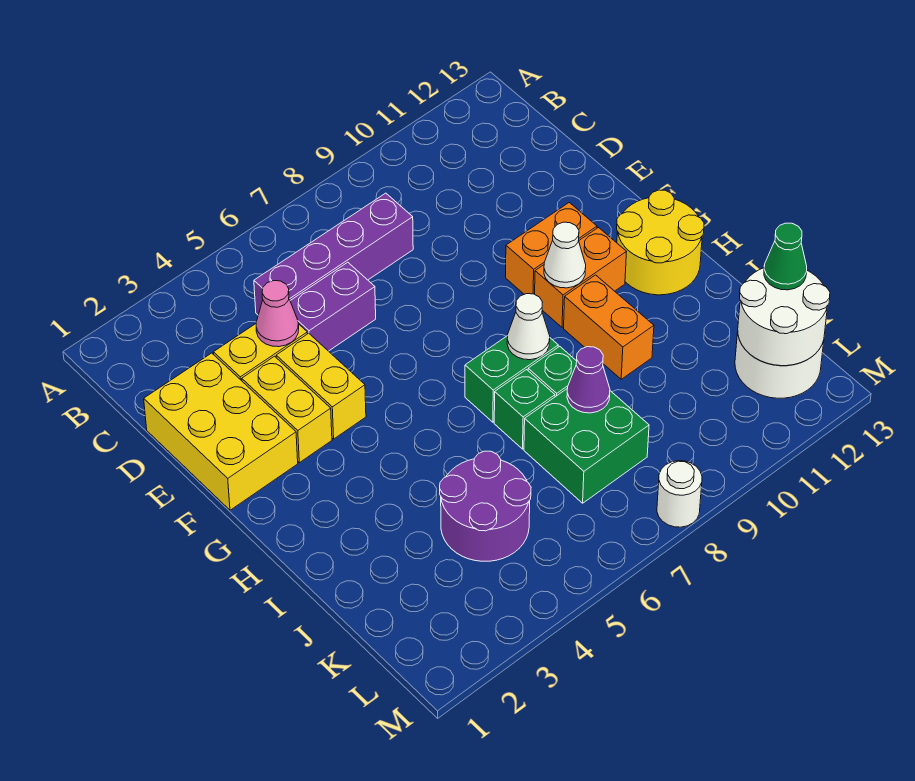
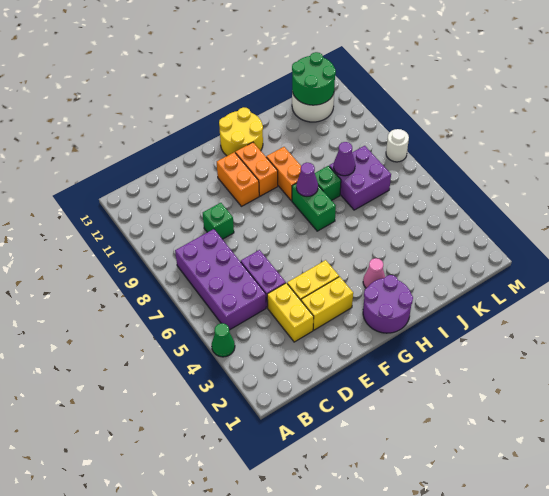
purple brick C5:C8 level 1 -> purple brick B5:C8 level 1
yellow brick D1:F2 level 1 -> none
pink cone D4 level 2 -> pink cone H3 level 1
white cone G10 level 2 -> none
white cone H8 level 2 -> purple cone H8 level 2
orange brick H10:I10 level 1 -> orange brick H9:H10 level 1
green brick I7 level 1 -> green brick D9 level 1
purple round brick J4:K5 level 1 -> purple round brick G1:H2 level 1
green brick J7:K8 level 1 -> purple brick J7:K8 level 1
white round brick K12:L13 level 2 -> green round brick K12:L13 level 2
green cone K13 level 3 -> green cone A4 level 1

